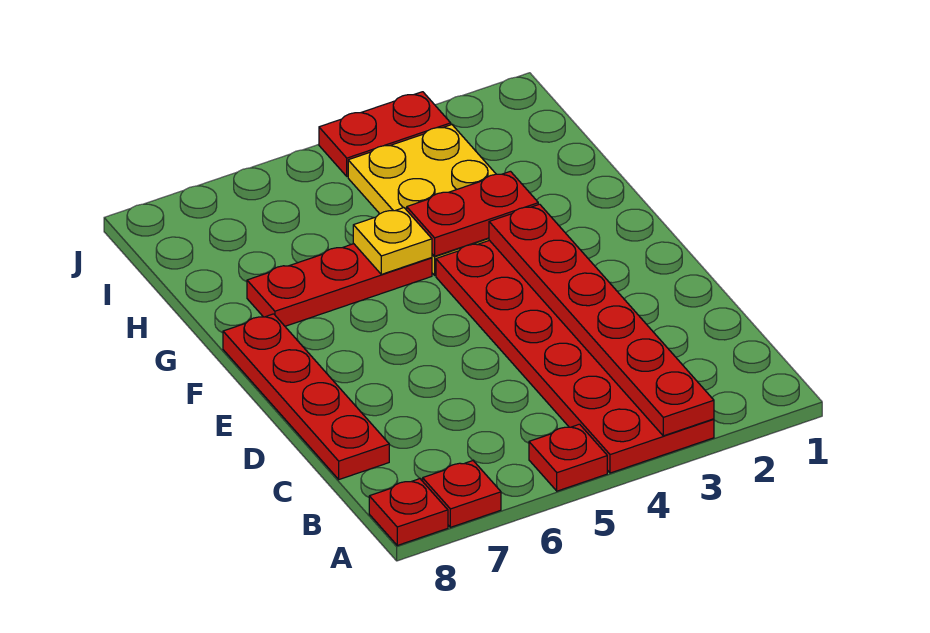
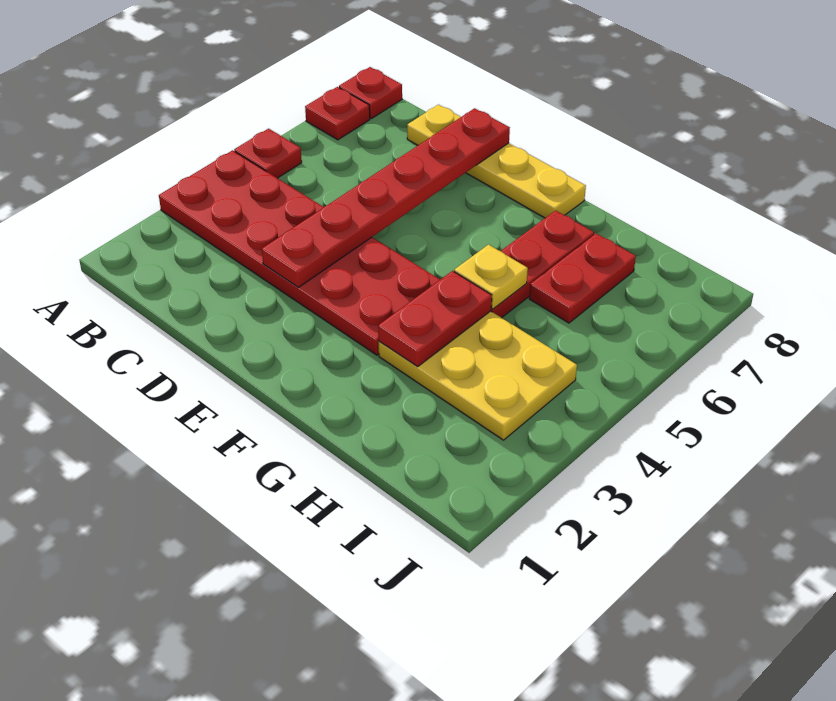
red plate A3:F3 level 2 -> red plate D3:D8 level 2
red plate C8:F8 level 1 -> yellow plate C8:F8 level 1
red plate J3:J4 level 1 -> red plate H6:H7 level 1

